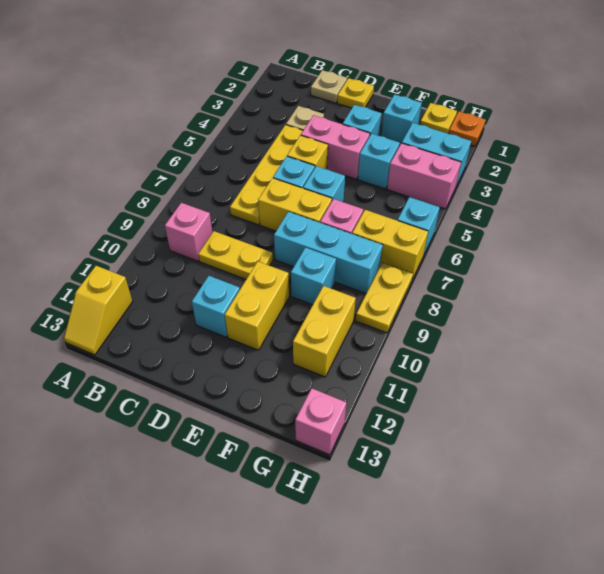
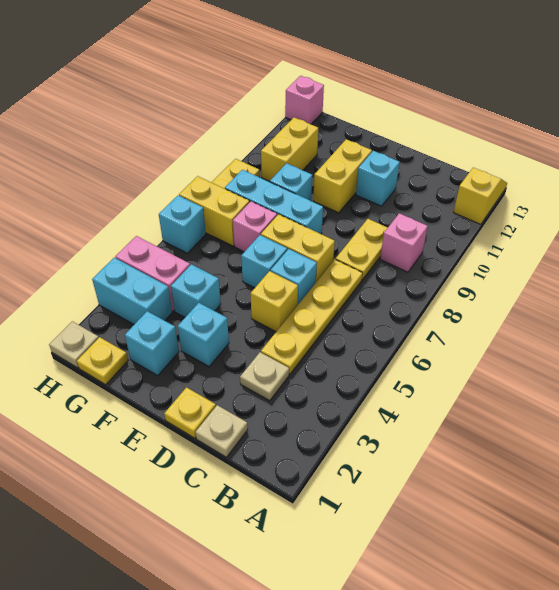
yellow plate C9:D9 level 1 -> yellow plate C8:C9 level 1
pink brick D4:E4 level 1 -> none
orange plate H1 level 1 -> tan plate H1 level 1

